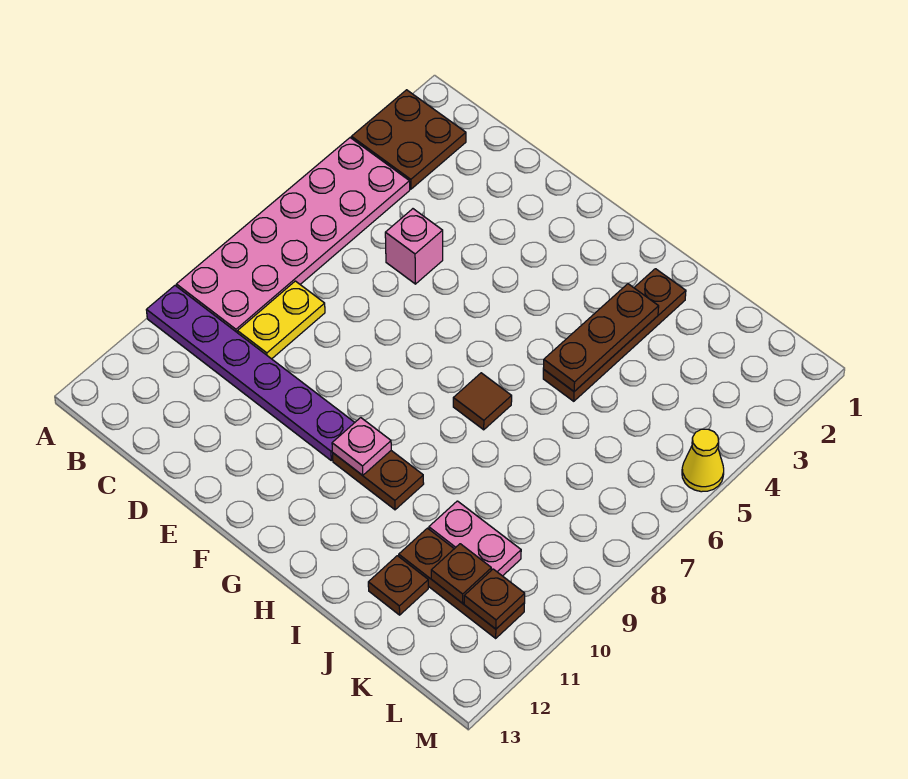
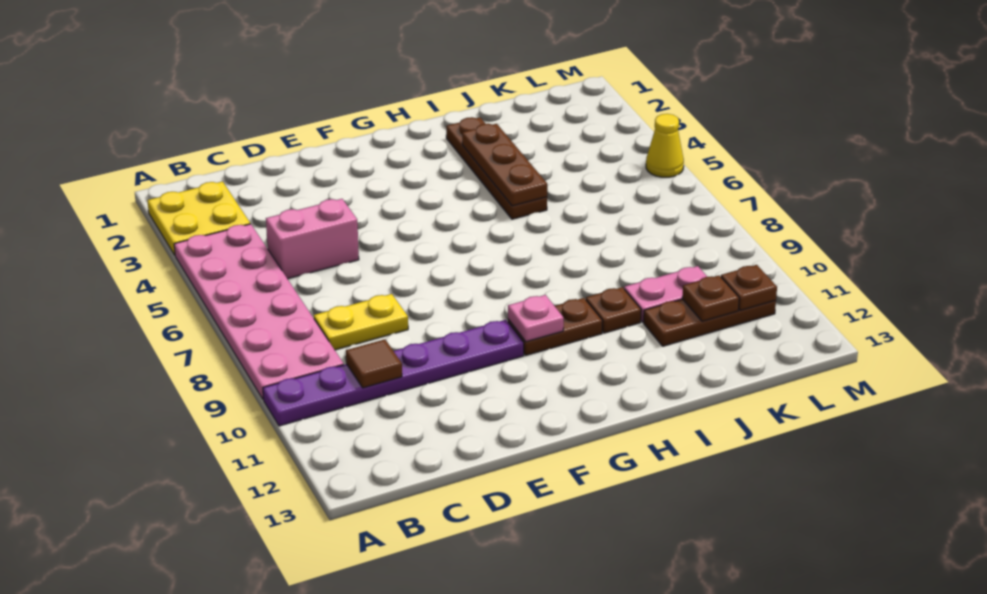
brown plate A2:B3 level 1 -> yellow plate A2:B3 level 1
yellow plate C8:C9 level 1 -> yellow plate C8:D8 level 1
pink brick D5 level 1 -> pink brick C5:D5 level 1
brown tile H7 level 1 -> brown tile C10 level 2
brown plate J12 level 1 -> brown plate I10 level 1

